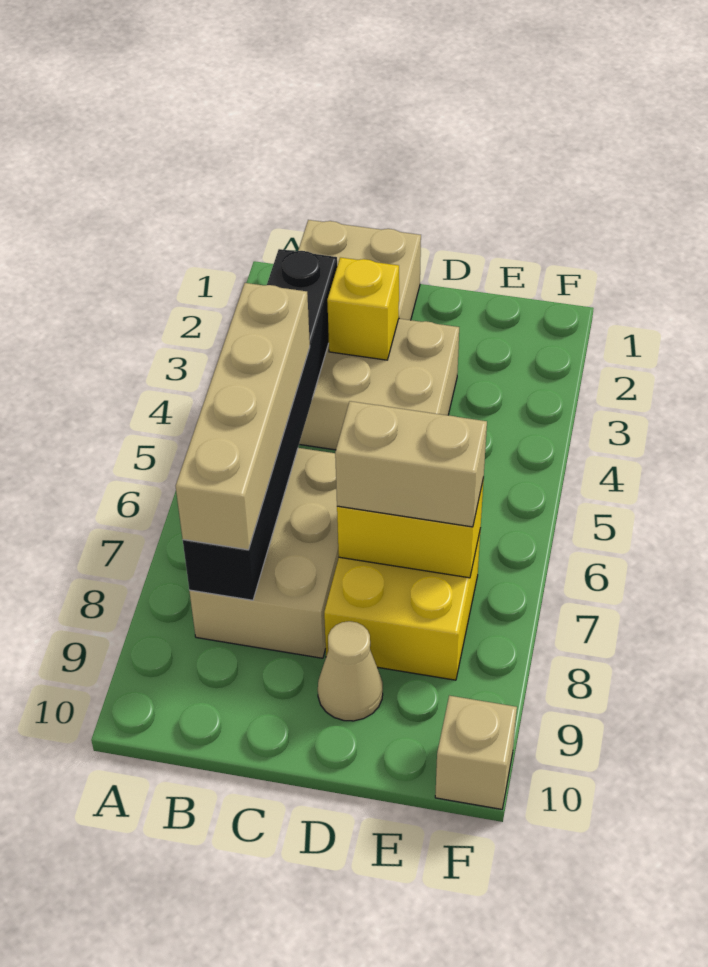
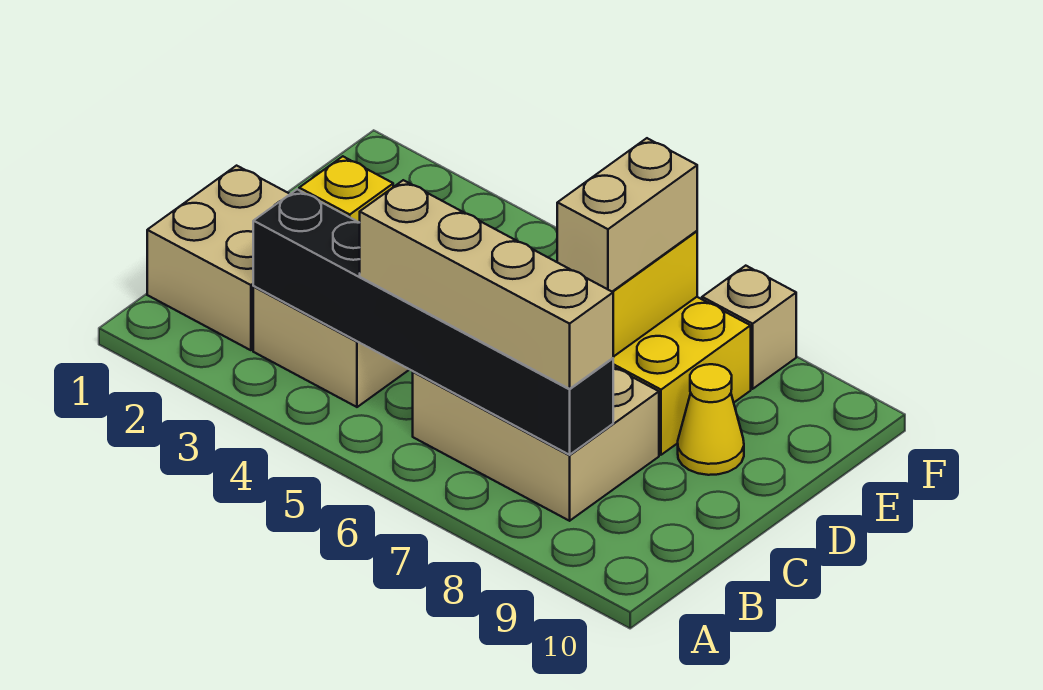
tan cone D9 level 1 -> yellow cone D9 level 1
tan brick F10 level 1 -> tan brick F8 level 1

